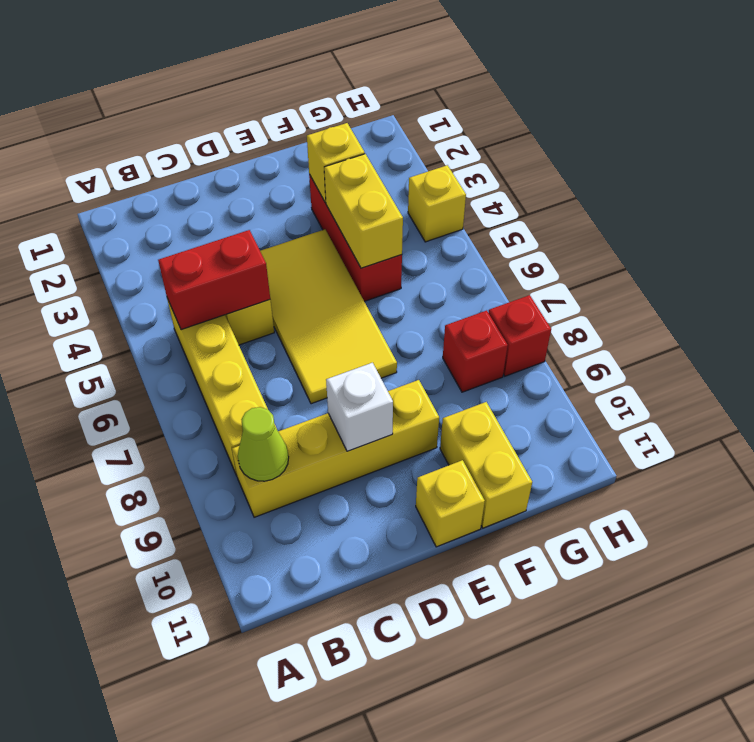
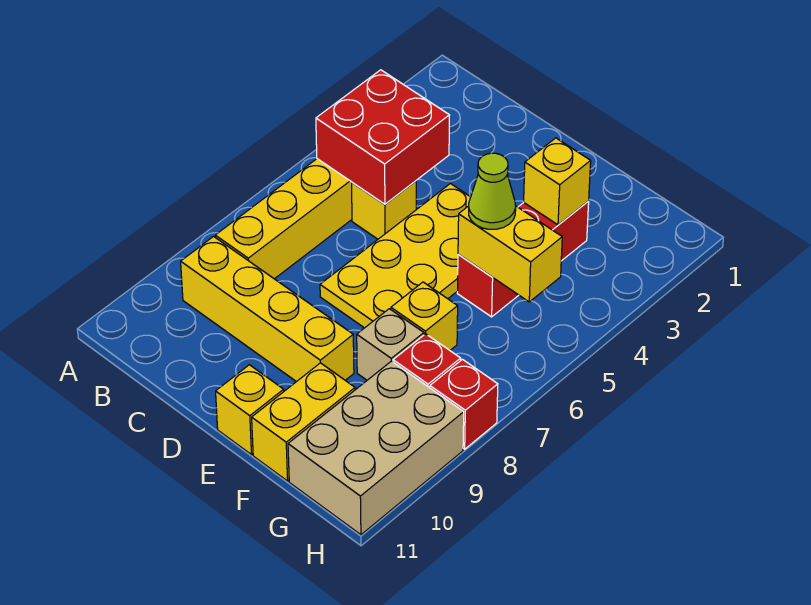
red brick B5:C5 level 2 -> red brick B4:C5 level 2
lime cone B9 level 2 -> lime cone F5 level 3
yellow tile D4:E7 level 1 -> yellow plate D4:E7 level 1
white brick D9 level 2 -> none
yellow brick F4:F5 level 2 -> yellow brick F5:G5 level 2
none -> tan brick F8 level 1
none -> tan brick G9:H11 level 1
yellow brick H4 level 1 -> yellow brick F7 level 1

